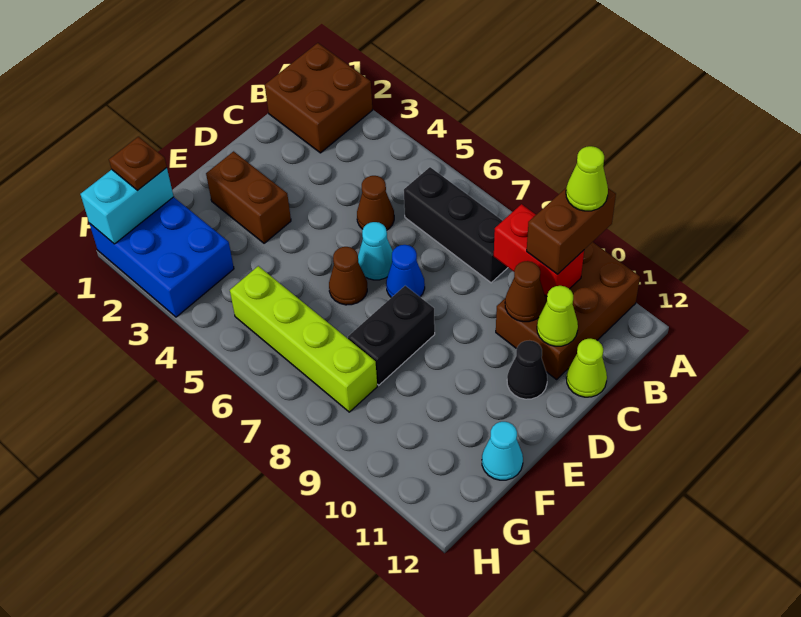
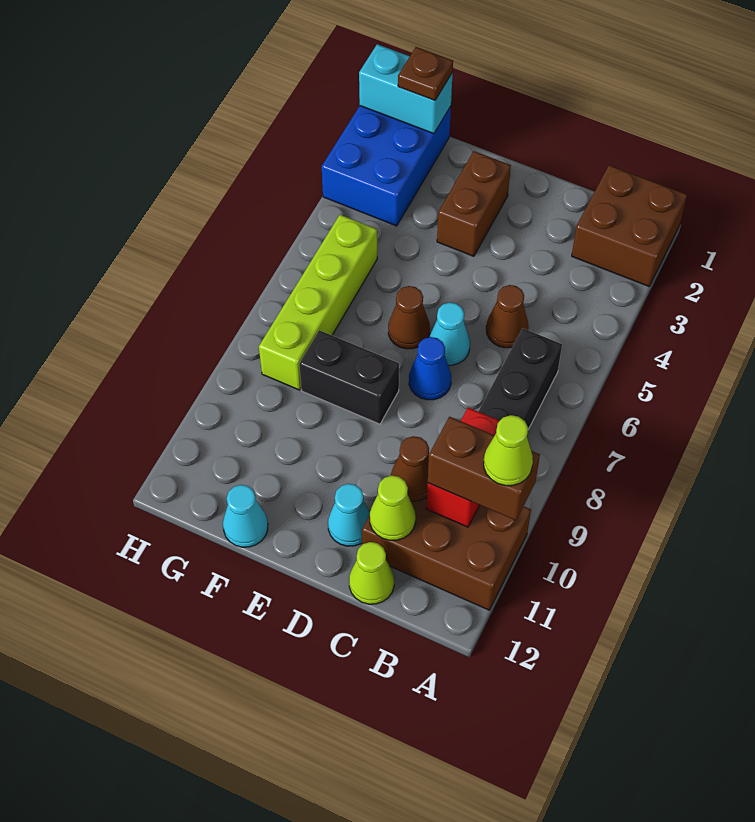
black cone D11 level 1 -> cyan cone D11 level 1

